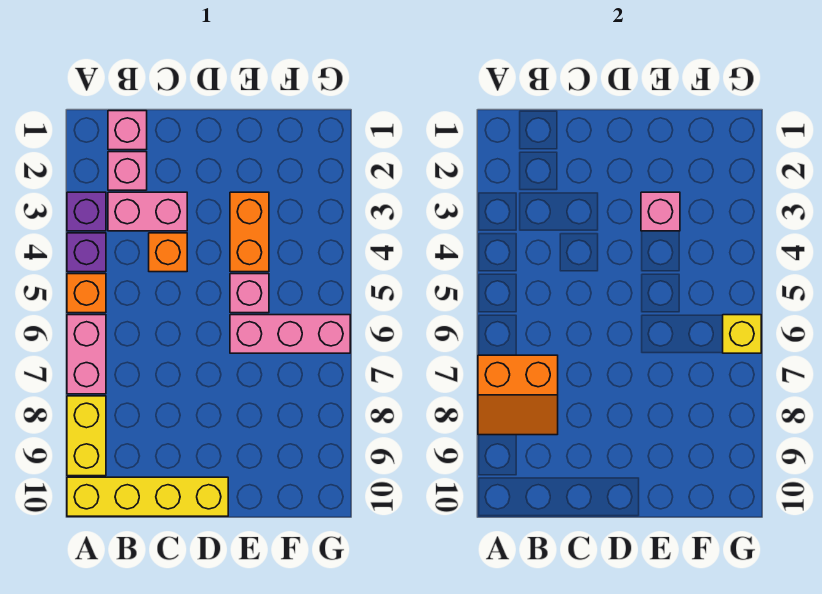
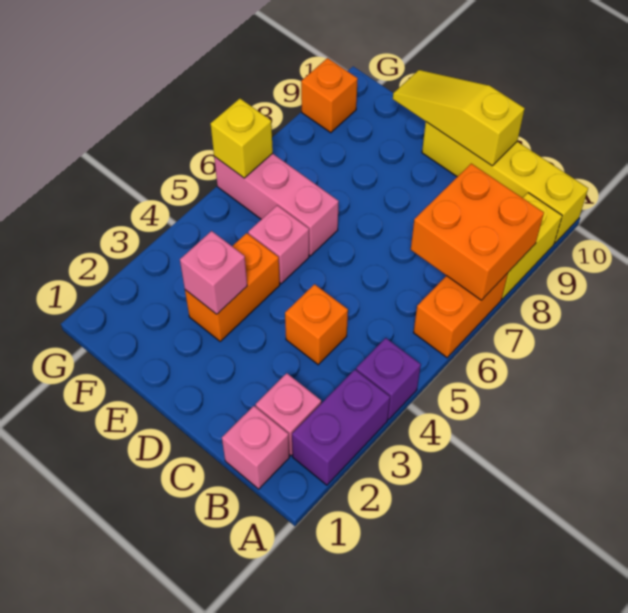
purple brick A3 level 1 -> purple brick A2:A3 level 1
orange brick A5 level 1 -> orange brick G9 level 1
pink brick A6:A7 level 1 -> orange brick A6:A7 level 1
orange slope A7:B8 level 2 top 7 -> orange brick A7:B8 level 2
pink brick B3:C3 level 1 -> none
none -> yellow slope C10:E10 level 2 top C

